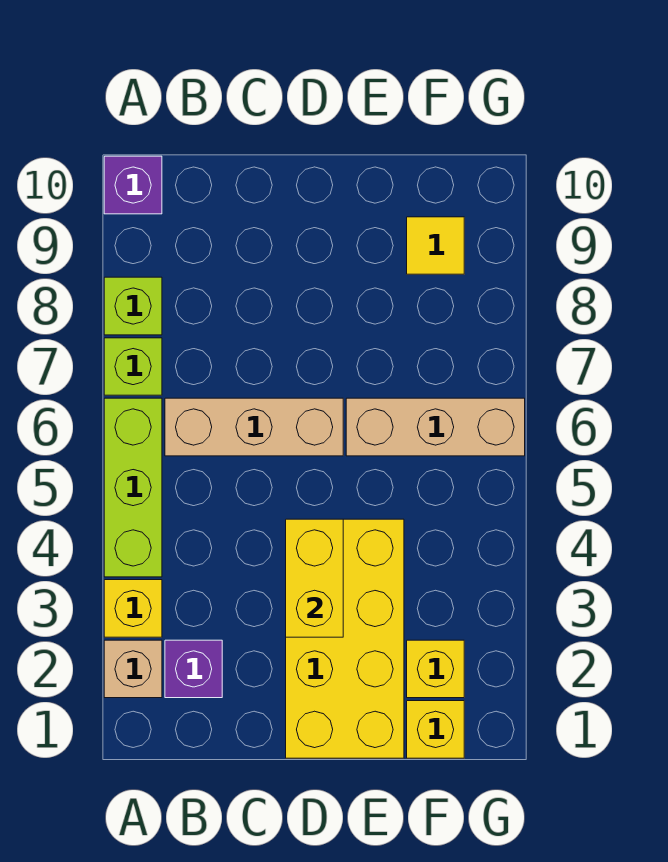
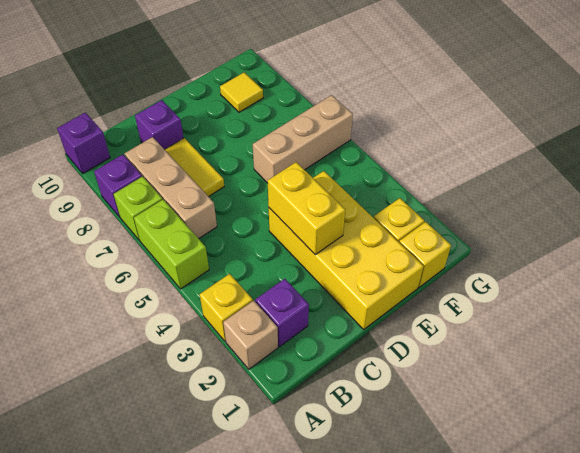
lime brick A4:A6 level 1 -> lime brick A5:A6 level 1
lime brick A8 level 1 -> purple brick A8 level 1
tan brick B6:D6 level 1 -> tan brick B6:B8 level 1
none -> yellow tile C7:C8 level 1
none -> purple brick C9 level 1

